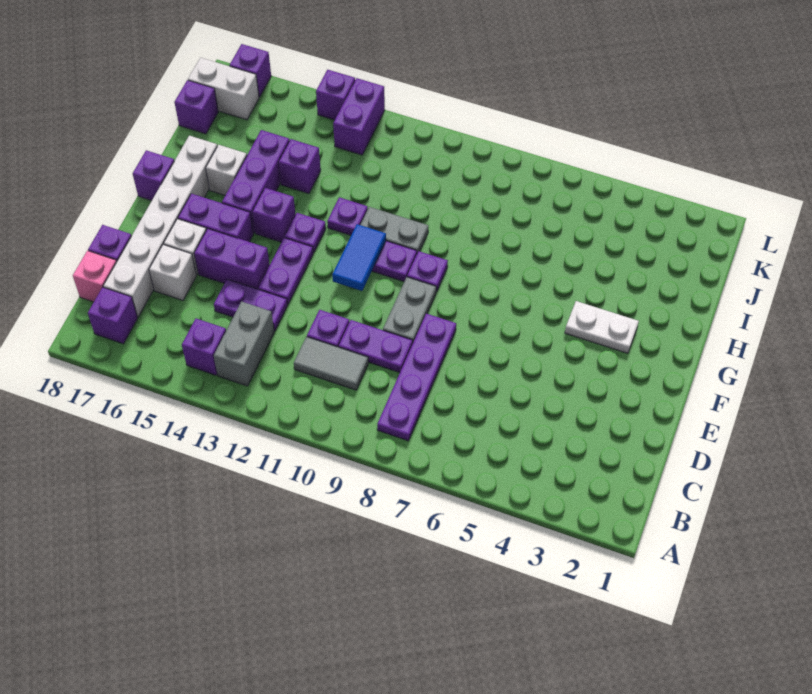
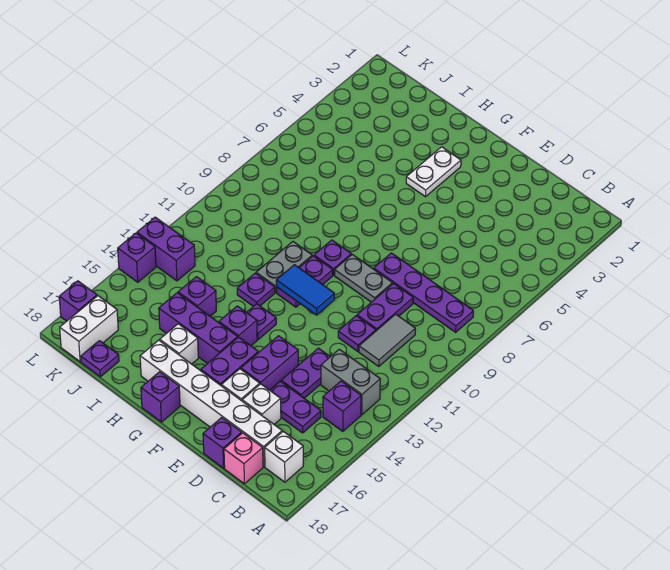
purple brick B17 level 1 -> white brick B17 level 1
purple plate E13:F13 level 1 -> purple plate C15:D15 level 1
purple brick J18 level 1 -> purple plate J18 level 1

